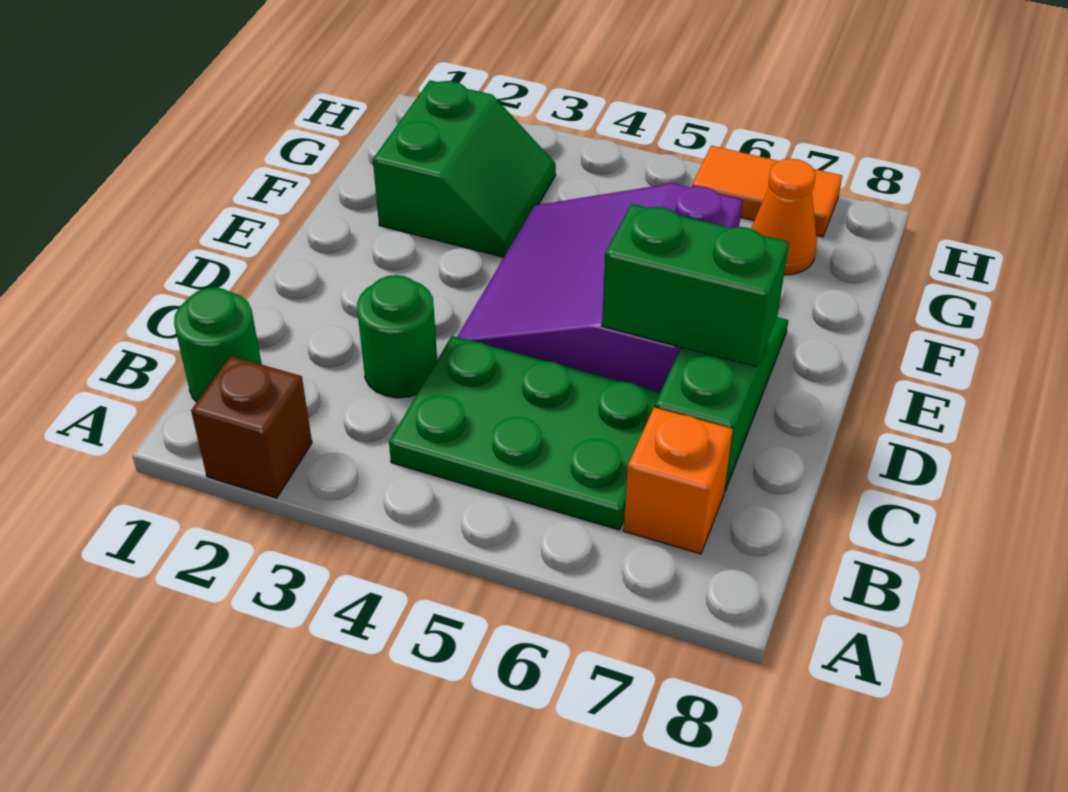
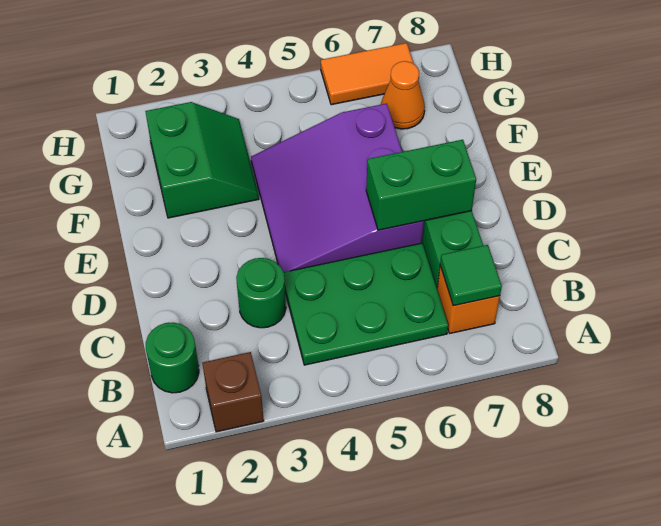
none -> green tile B7 level 2

